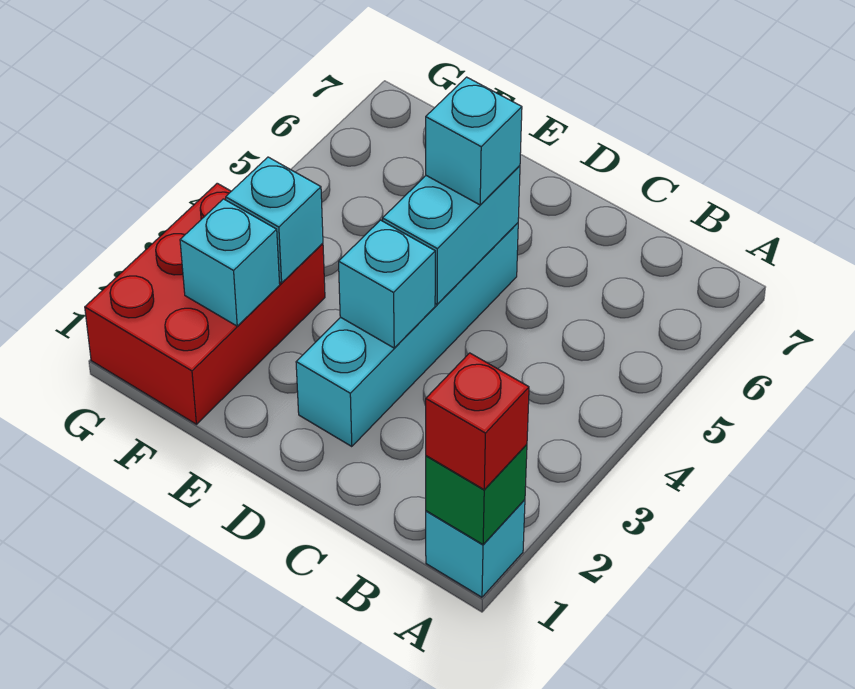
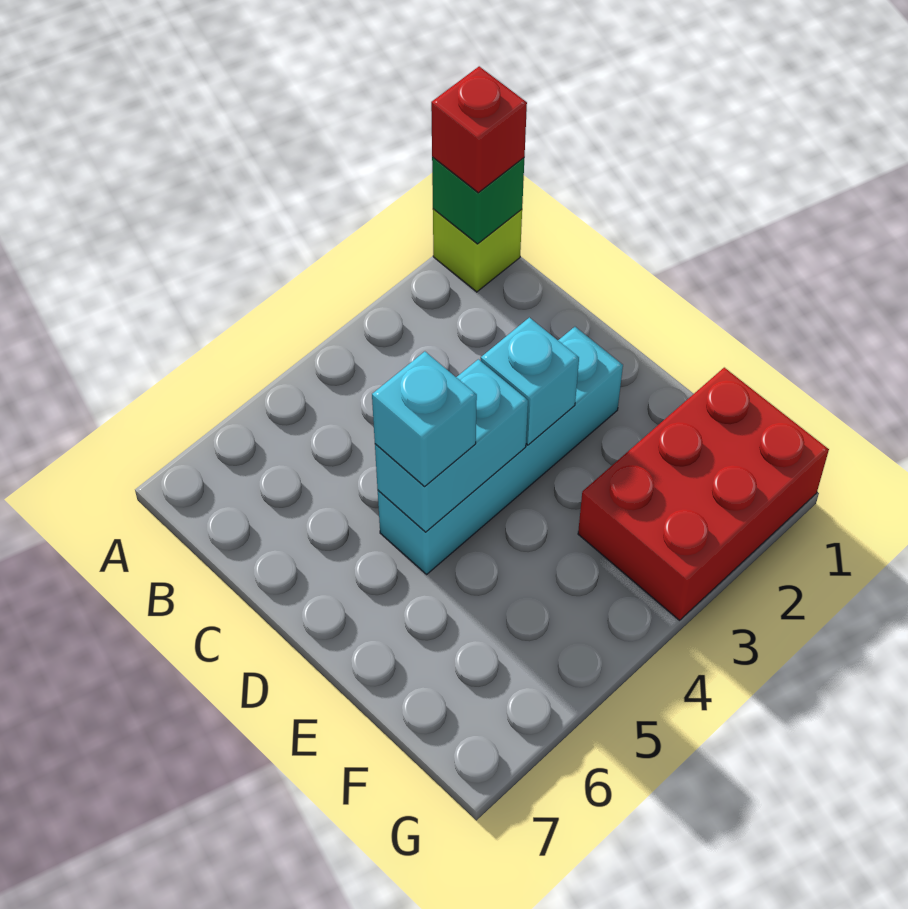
cyan brick A1 level 1 -> lime brick A1 level 1
cyan brick F2 level 2 -> none
cyan brick F3 level 2 -> none

